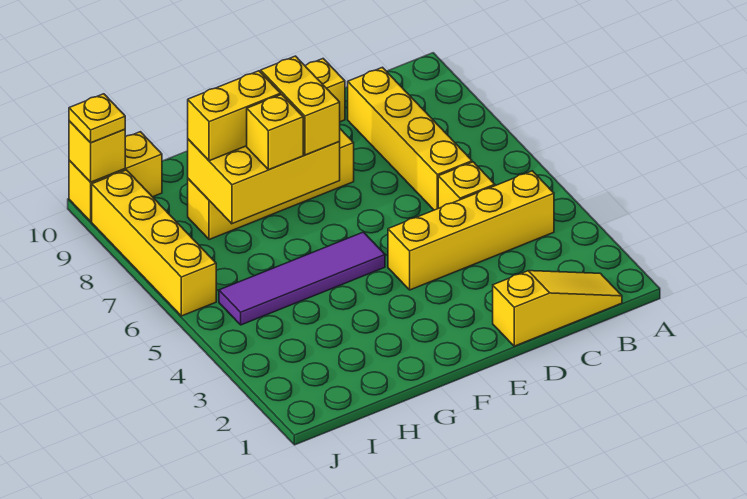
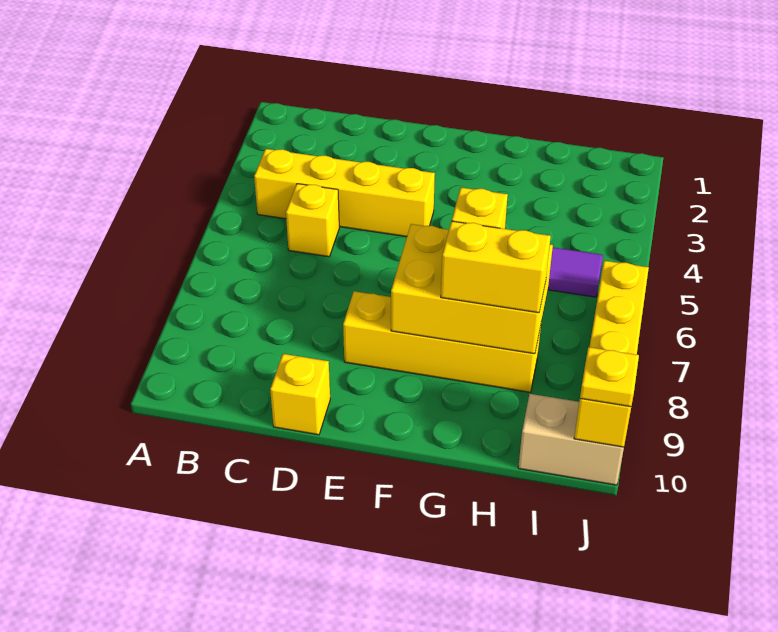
yellow slope B1:D1 level 1 top D -> none
yellow brick C6:C9 level 1 -> none
yellow brick F7:F8 level 3 -> none
yellow brick I10:J10 level 1 -> tan brick I10:J10 level 1

